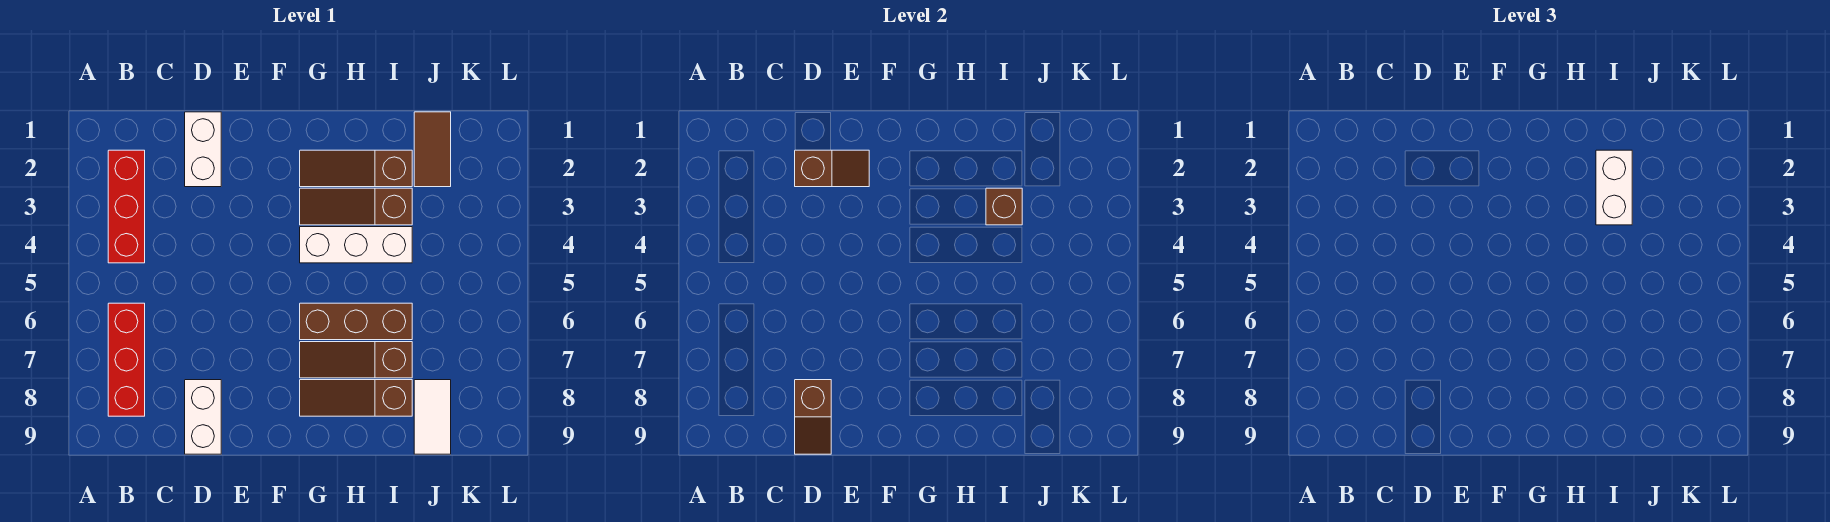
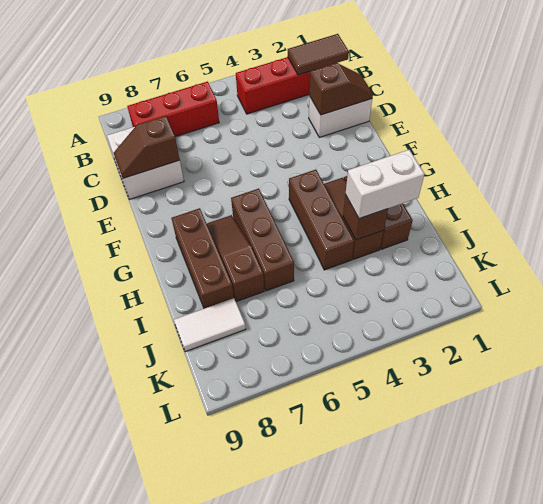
brown slope D2:E2 level 2 top D -> brown slope D1:D2 level 2 top 2
white brick D8:D9 level 1 -> white brick C8:D9 level 1
white brick G4:I4 level 1 -> brown brick G4:I4 level 1
brown slope G8:I8 level 1 top I -> brown brick G8:I8 level 1
brown tile J1:J2 level 1 -> brown tile B1:B2 level 2

